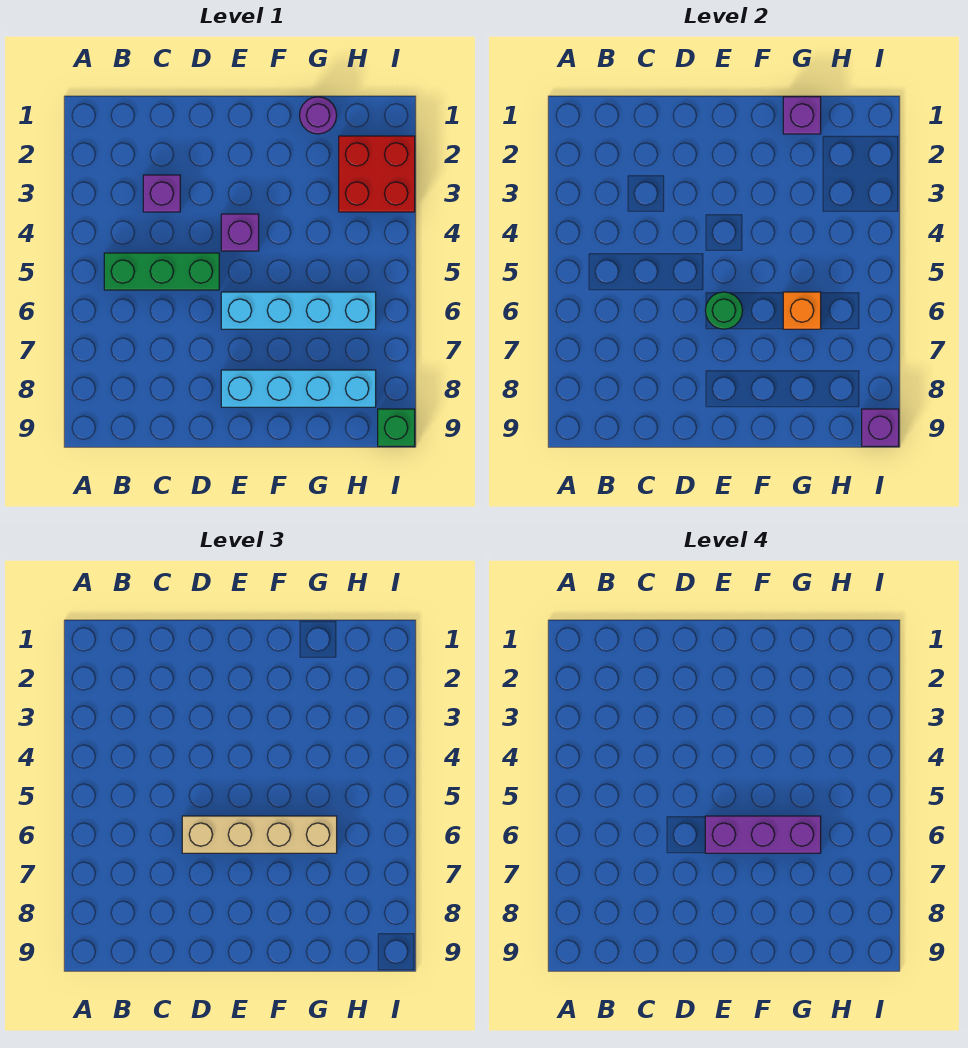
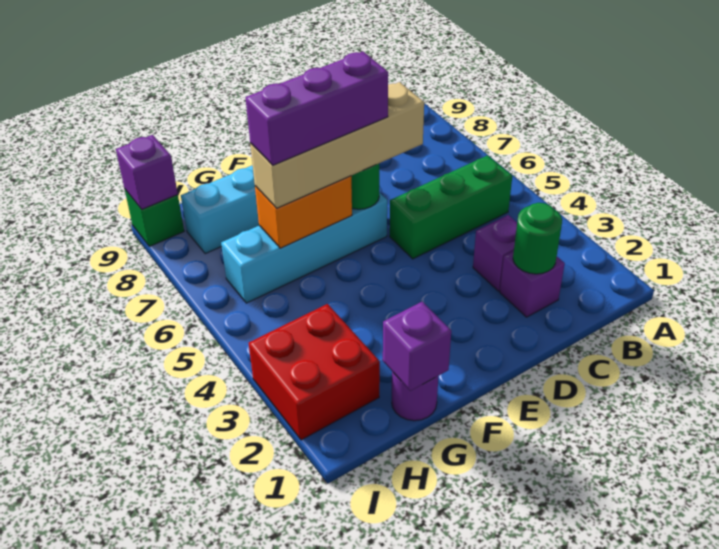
none -> green round brick C2 level 2
purple brick E4 level 1 -> purple brick C2 level 1
orange brick G6 level 2 -> orange brick F6:G6 level 2

